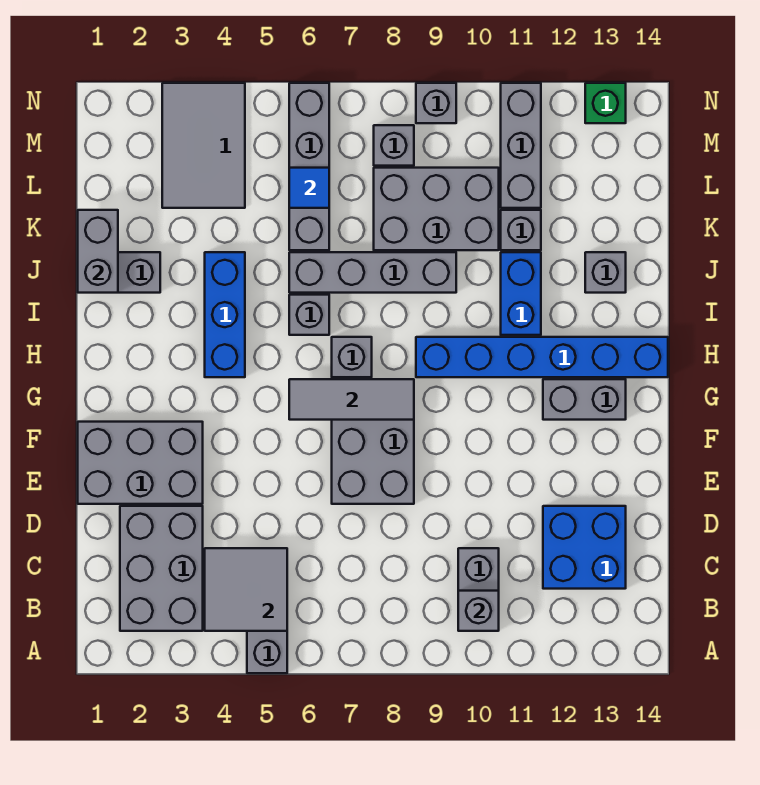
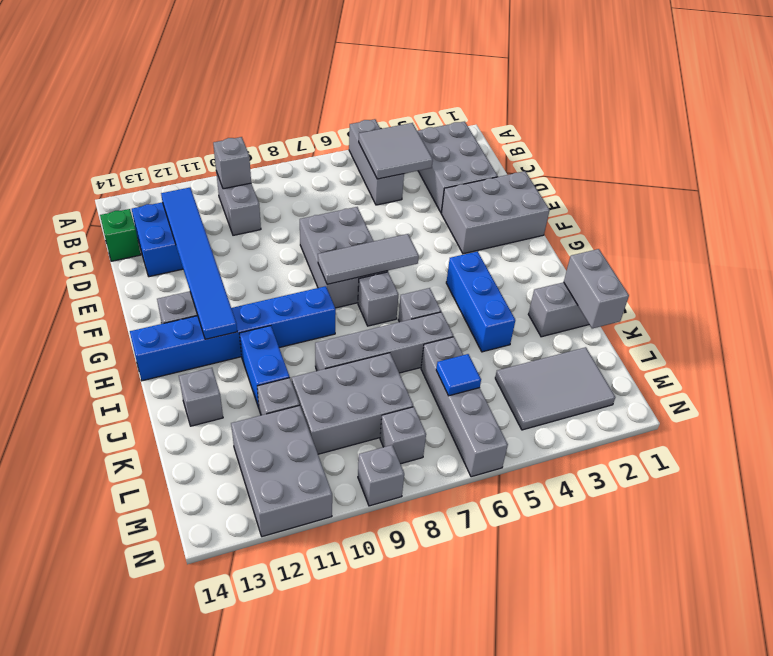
none -> blue tile C12:H12 level 2
grey tile L3:N4 level 1 -> grey tile L2:M4 level 1
grey brick L11:N11 level 1 -> grey brick L11:N12 level 1
green brick N13 level 1 -> green brick C14 level 1

